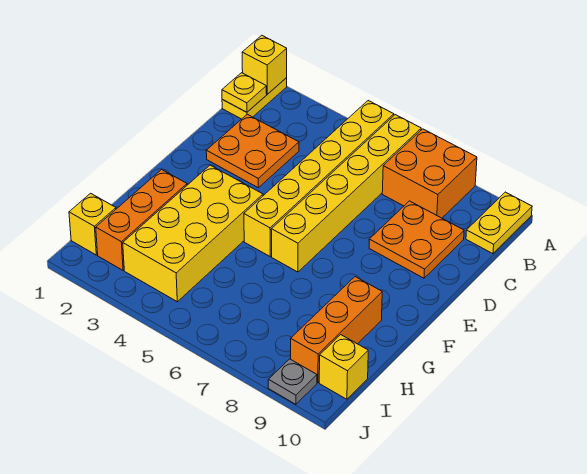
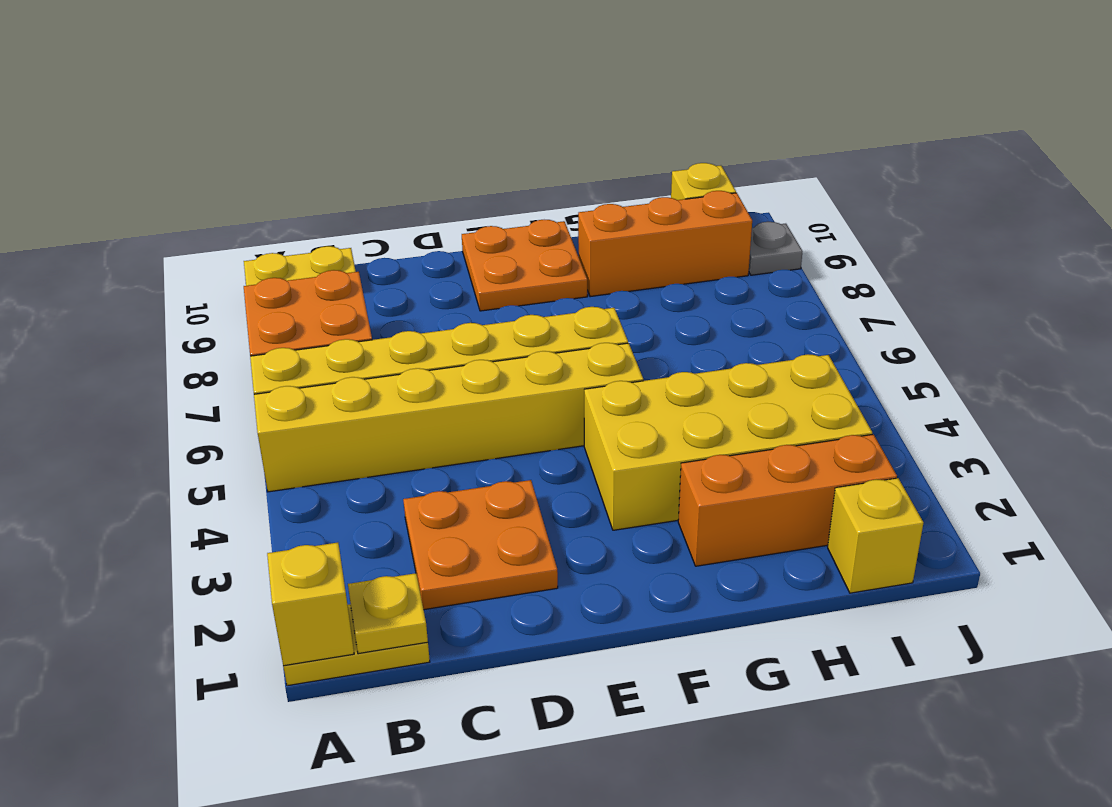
orange plate C8:D9 level 1 -> orange plate E9:F10 level 1

